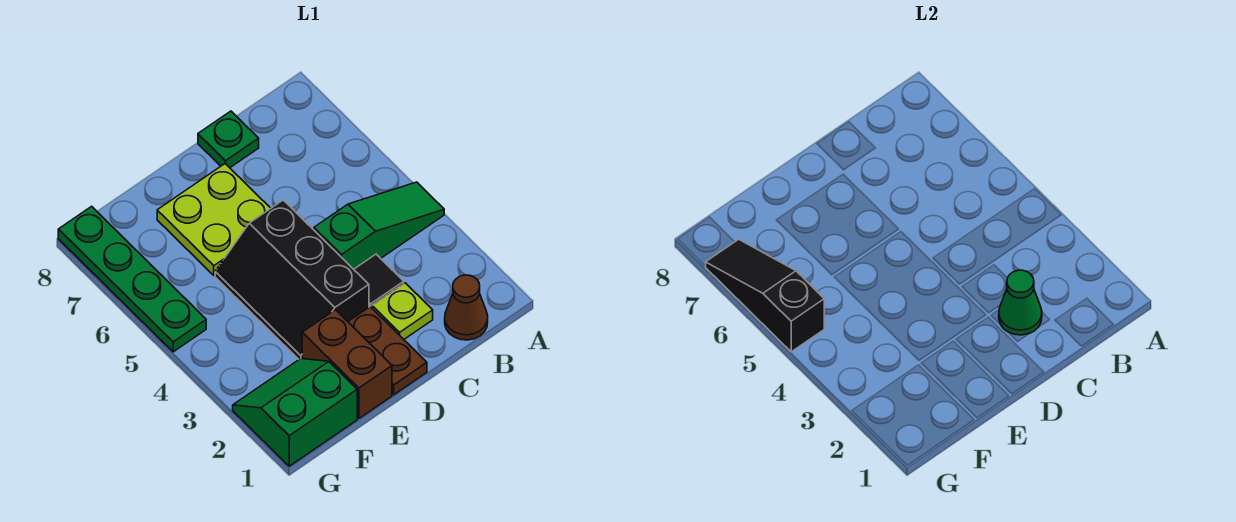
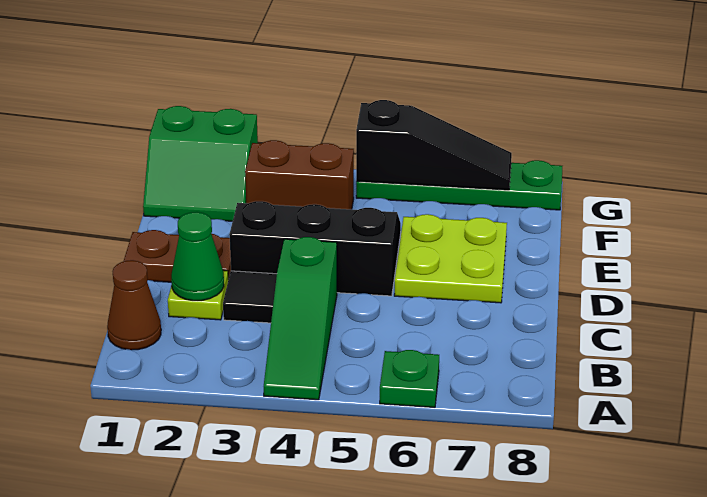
green plate C8 level 1 -> green plate A6 level 1
brown brick E1:E2 level 1 -> brown brick F3:F4 level 1
green slope F1:G2 level 1 top 1 -> green slope F1:G2 level 1 top G

